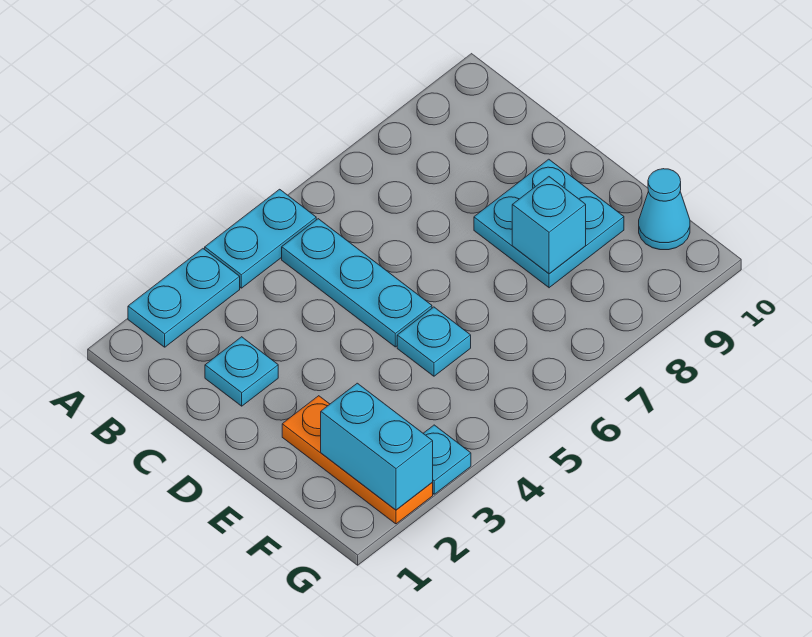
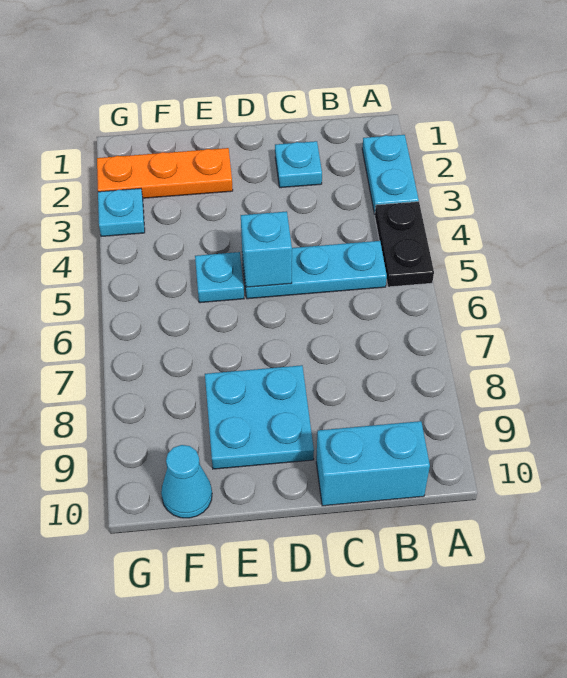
cyan plate A4:A5 level 1 -> black plate A4:A5 level 1
cyan brick E8 level 2 -> cyan brick D5 level 2
cyan brick F2:G2 level 2 -> cyan brick B10:C10 level 1

